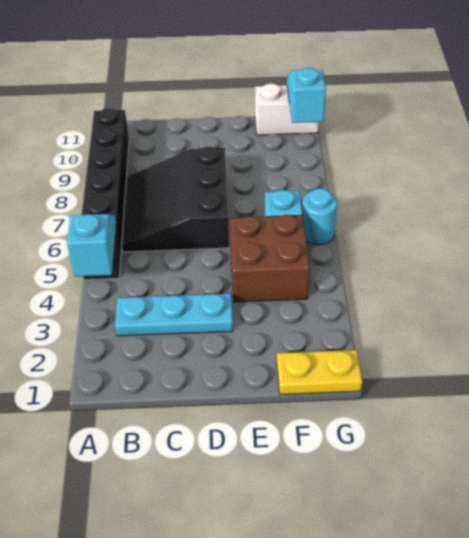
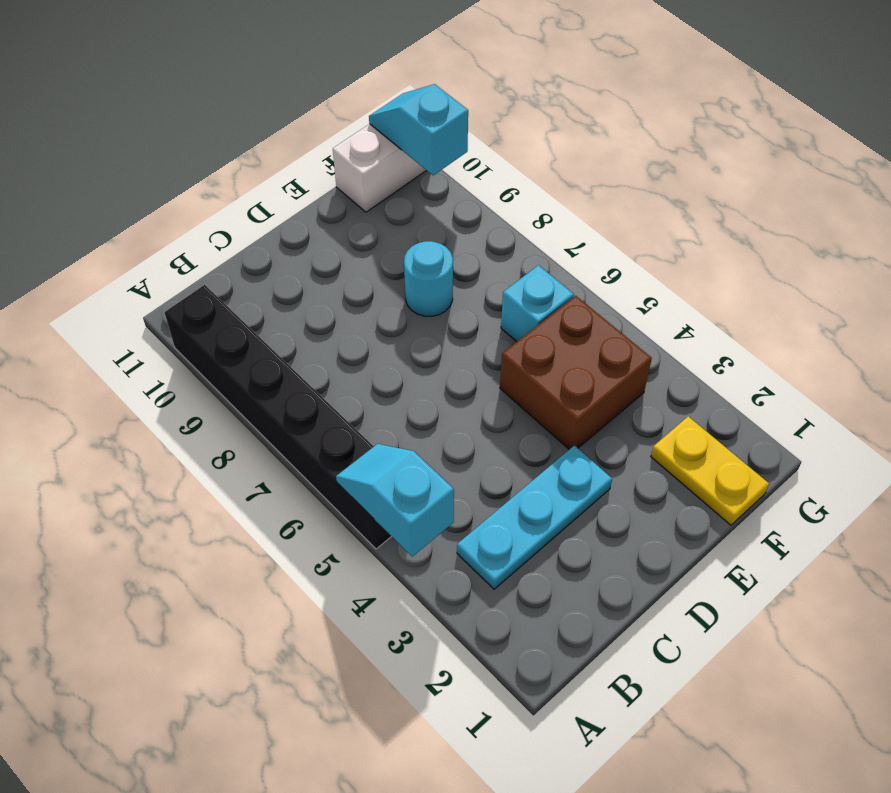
black slope B6:D8 level 1 top D -> none
yellow plate F1:G1 level 1 -> yellow plate F1:F2 level 1
cyan round brick G6 level 1 -> cyan round brick E8 level 1

